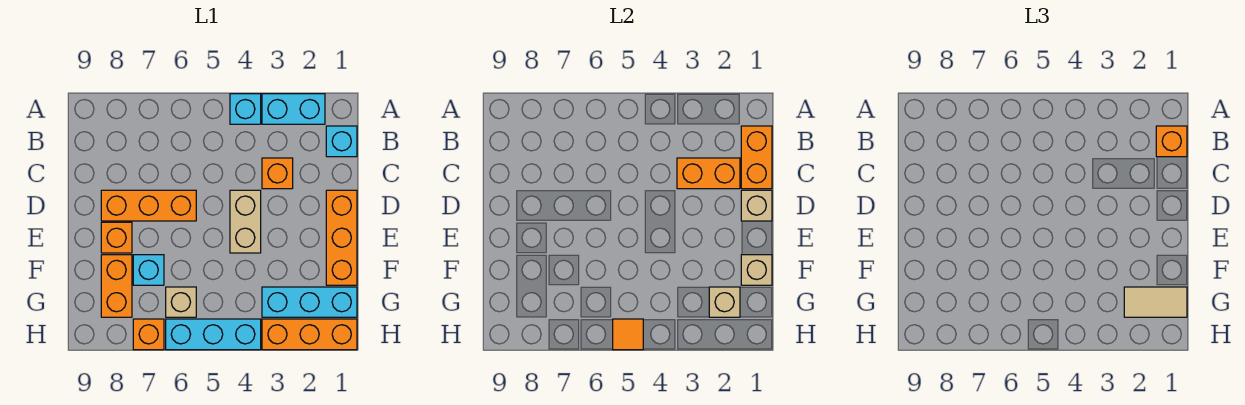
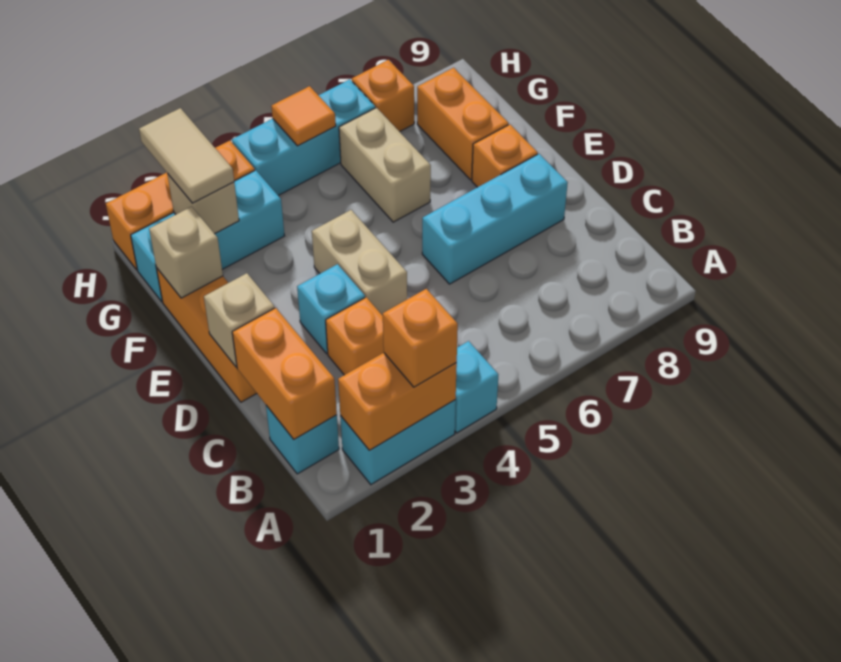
orange brick B1 level 3 -> orange brick A3 level 3
orange brick C2:C3 level 2 -> orange brick A2:A3 level 2
orange brick D6:D8 level 1 -> cyan brick D6:D8 level 1
cyan brick F7 level 1 -> cyan brick D3 level 1
tan tile G1:G2 level 3 -> tan tile G2:H2 level 3
tan brick G6 level 1 -> tan brick F6:G6 level 1

